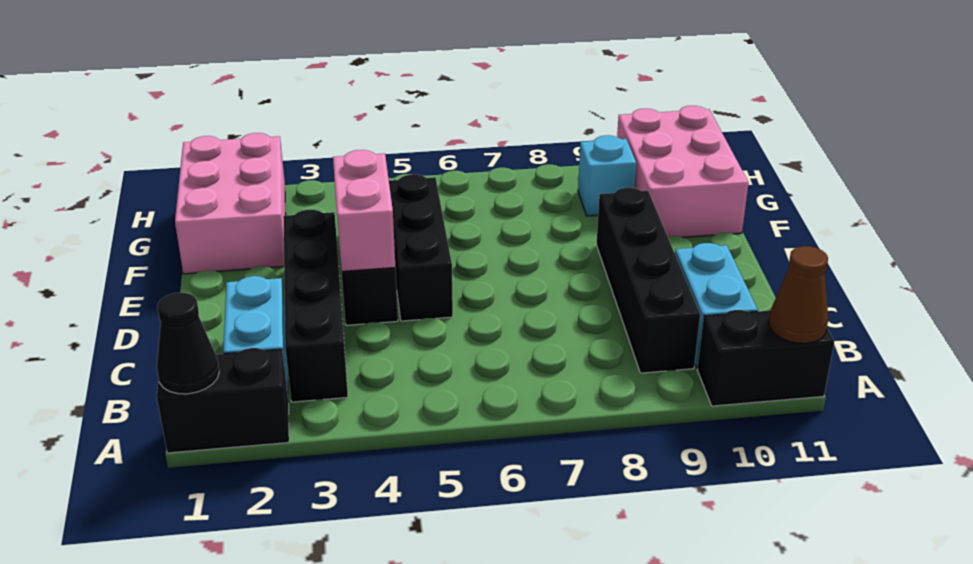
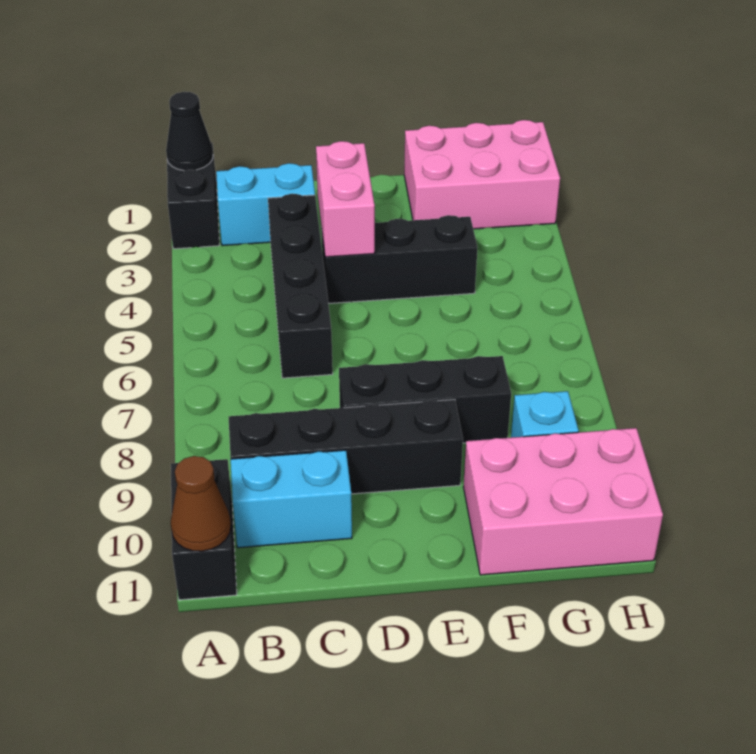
black brick B3:E3 level 1 -> black brick C3:C6 level 1
pink brick D4:E4 level 2 -> pink brick D3:D4 level 2
black brick D5:F5 level 1 -> black brick D8:F8 level 1

